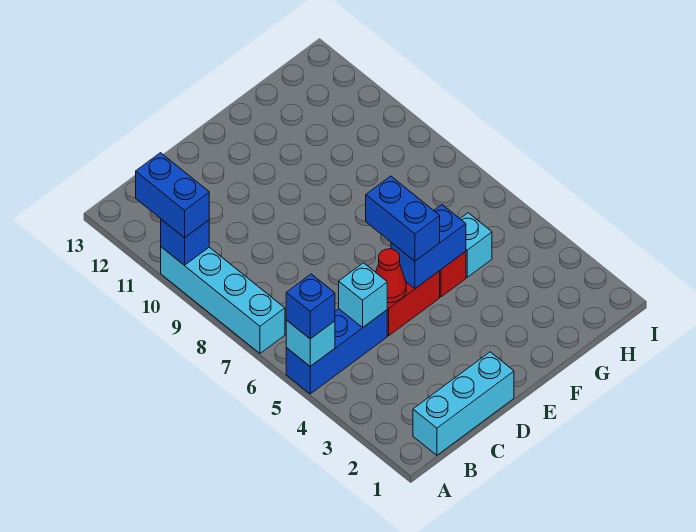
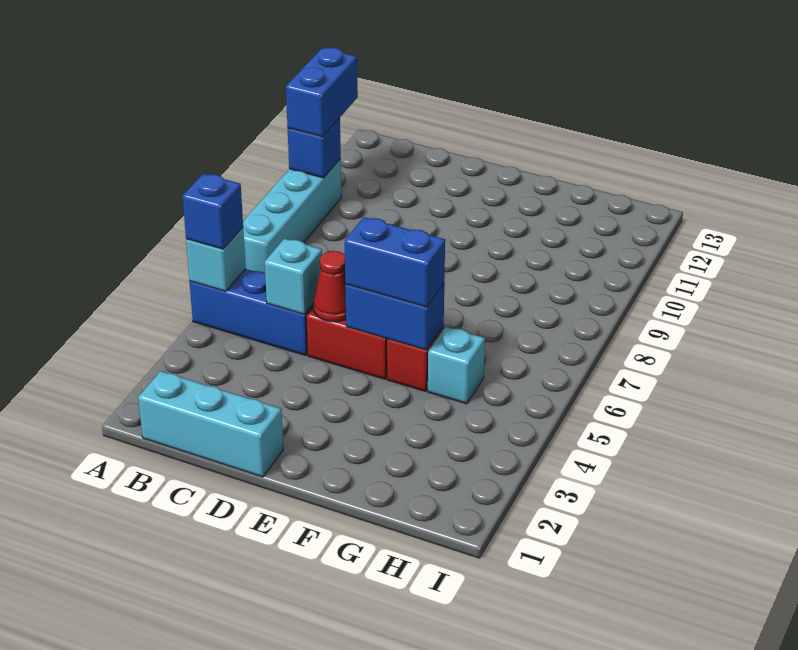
blue brick E5:E6 level 3 -> blue brick E5:F5 level 3

